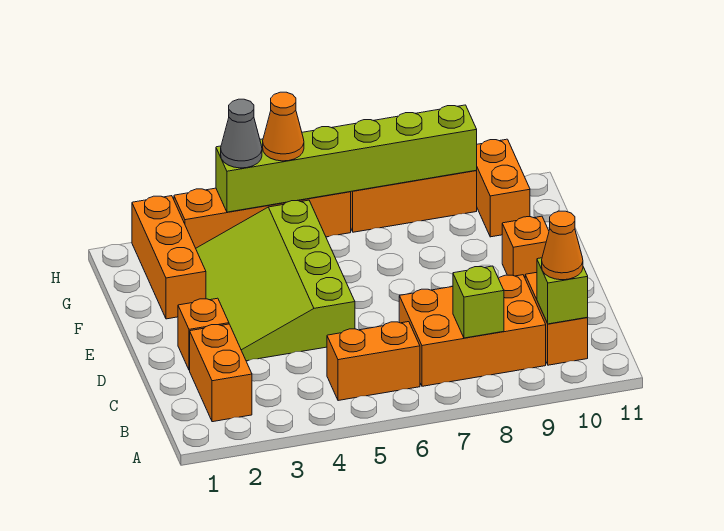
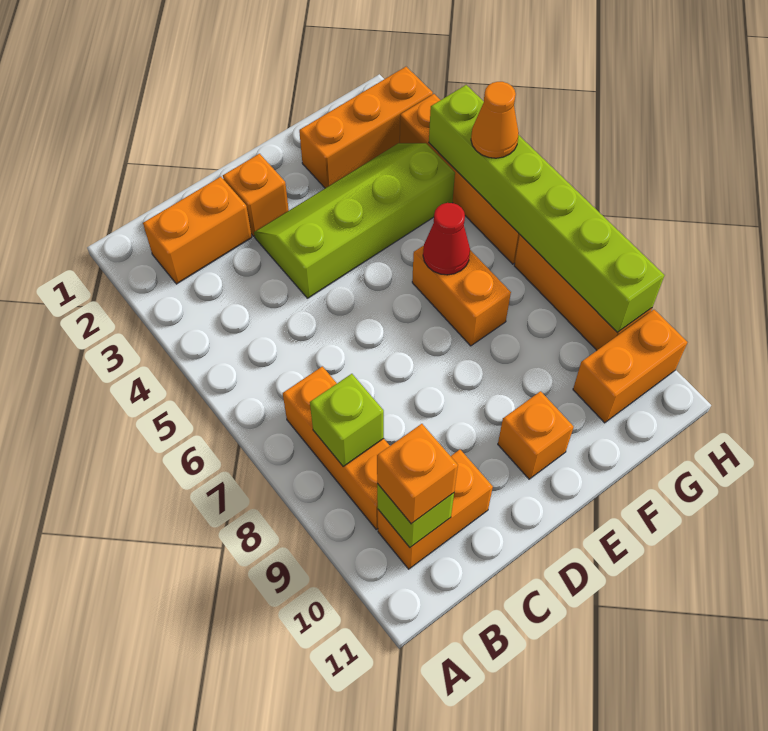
orange brick B5:B6 level 1 -> orange brick F6:F7 level 1
orange brick B7:C9 level 1 -> orange brick B7:B9 level 1
orange cone B10 level 3 -> orange brick B10 level 3
lime slope D3:G5 level 1 top 5 -> lime slope D3:G4 level 1 top 4
none -> red cone F6 level 2
grey cone H4 level 3 -> none

